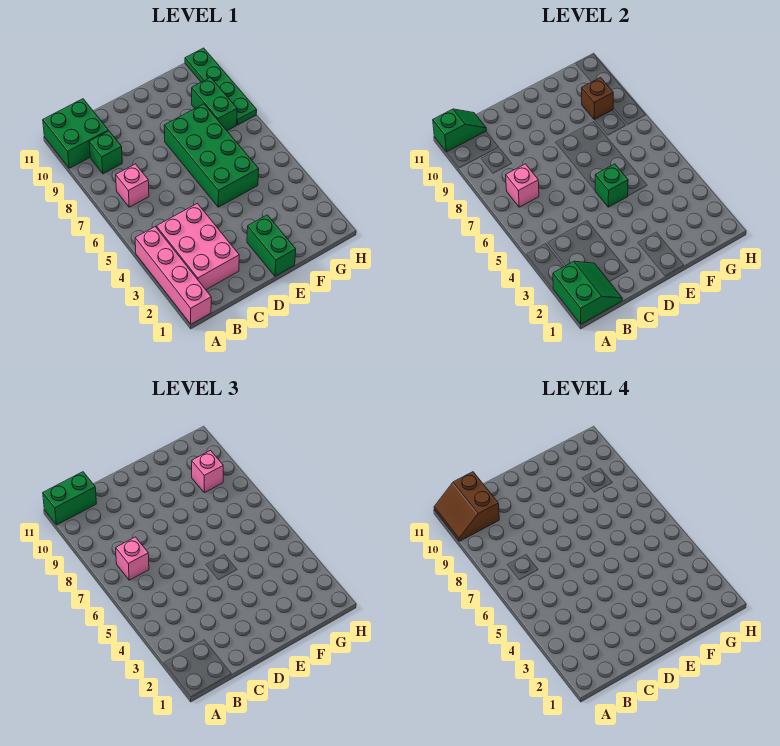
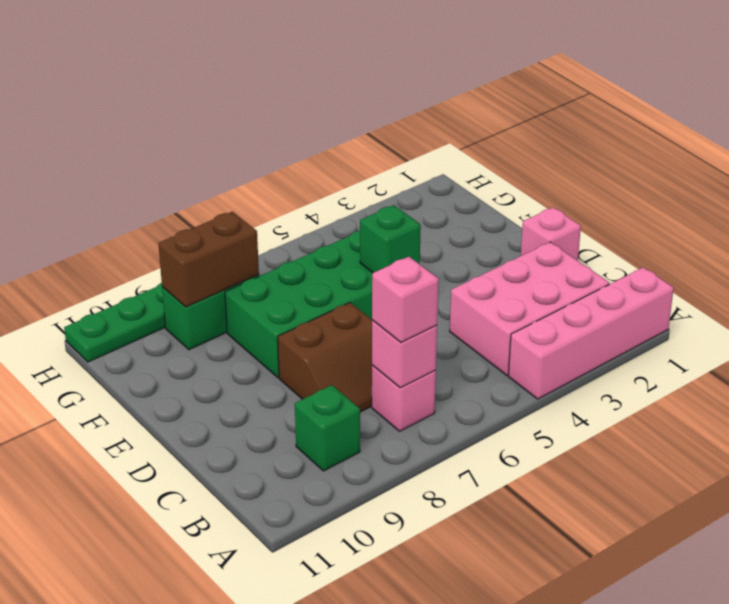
green slope A1:B2 level 2 top A -> none
green brick A10:B11 level 1 -> none
brown slope A10:B11 level 4 top B -> brown slope C7:D8 level 1 top D
green slope A11:B11 level 2 top A -> none
green brick A11:B11 level 3 -> none
green brick E1:E2 level 1 -> none
brown brick G9 level 2 -> brown brick G8:G9 level 2
pink brick G9 level 3 -> pink brick D1 level 1

